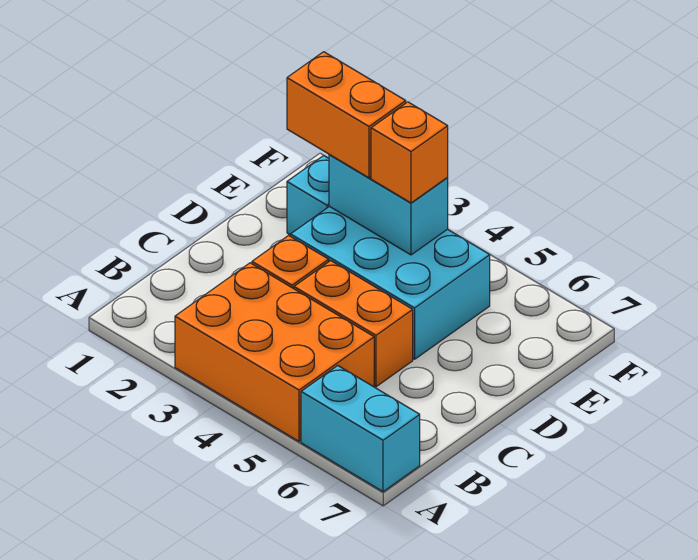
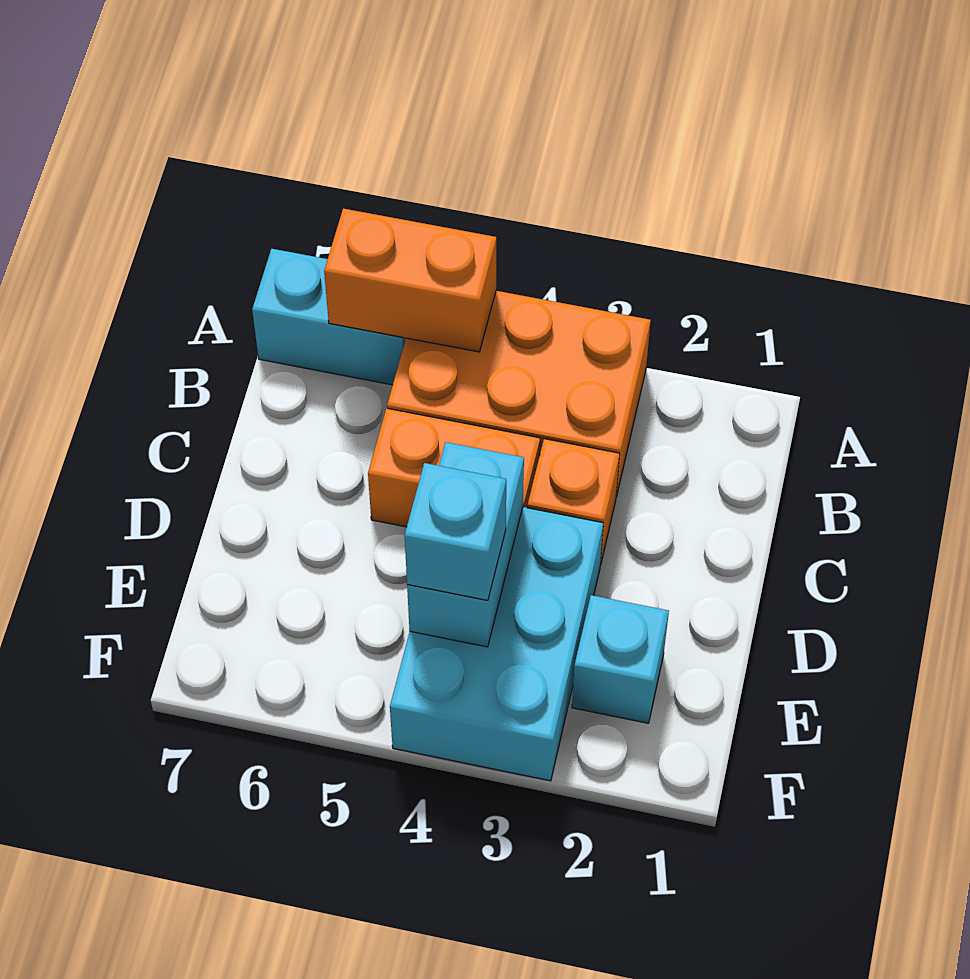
cyan brick D3:E5 level 1 -> cyan brick D3:F4 level 1
orange brick E2:E3 level 3 -> orange brick A5:A6 level 2
cyan brick E3:E4 level 2 -> cyan brick D4:E4 level 2
orange brick E4 level 3 -> cyan brick E4 level 3

